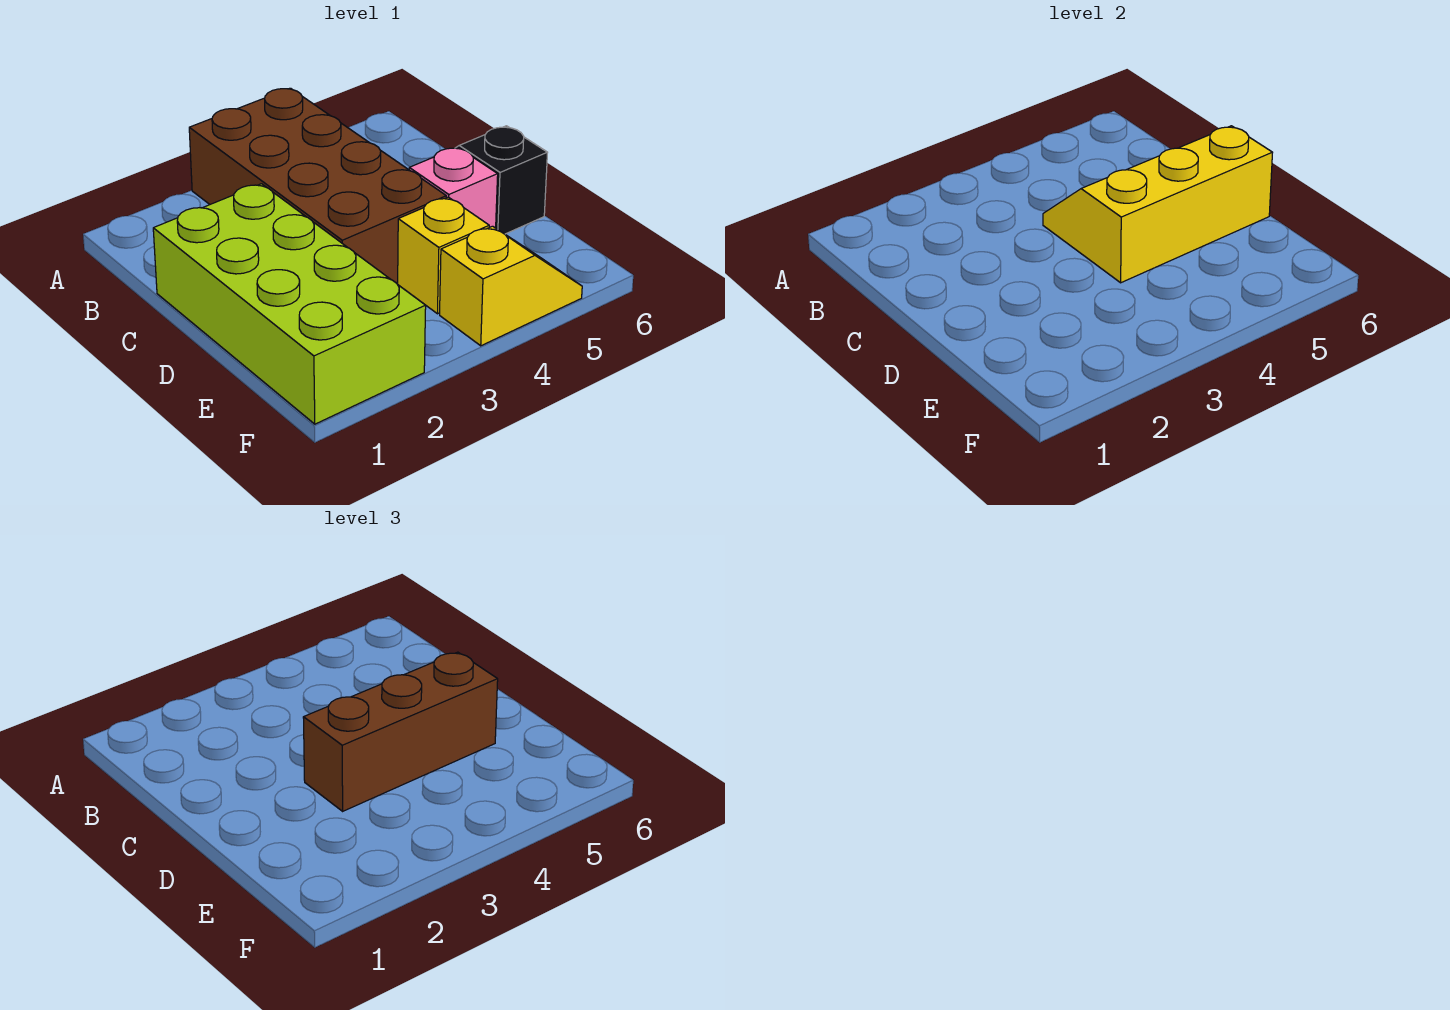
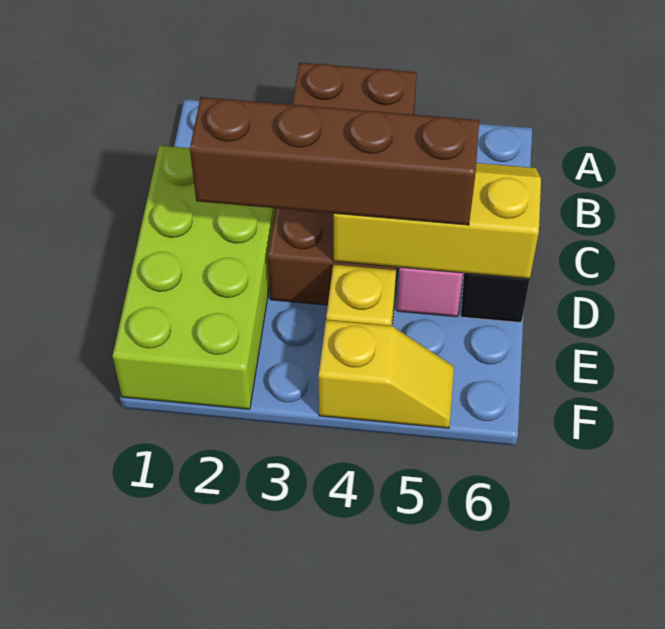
brown brick D3:D5 level 3 -> brown brick D2:D5 level 3

